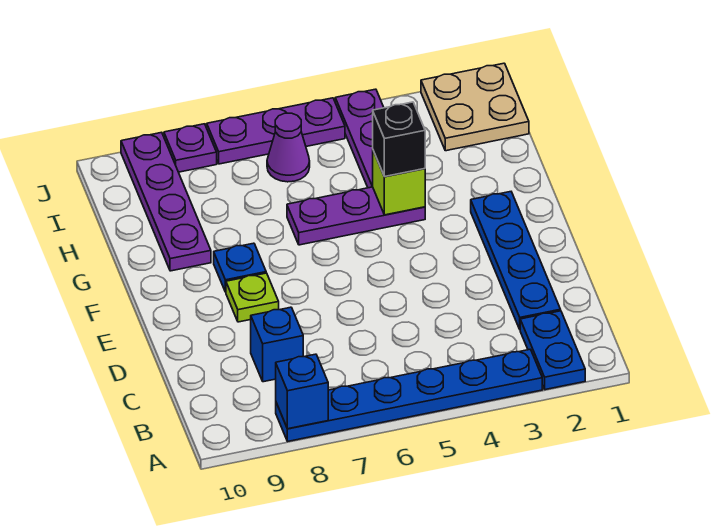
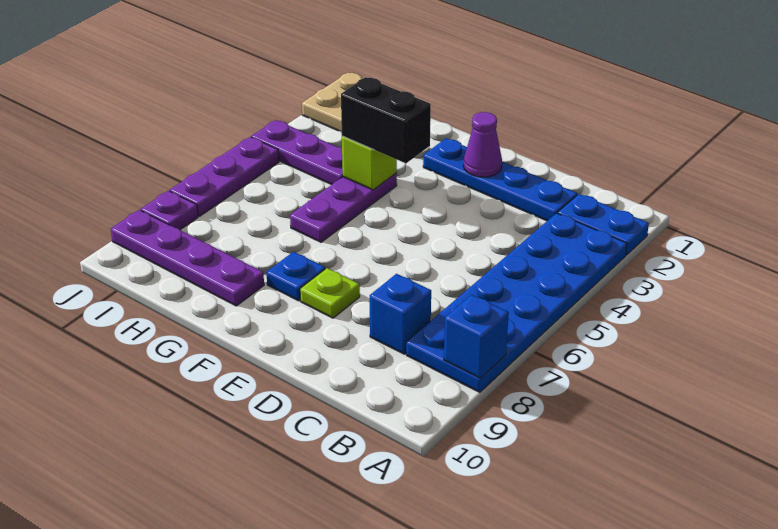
blue plate A3:A8 level 1 -> blue plate A3:B8 level 1
black brick G4 level 3 -> black brick F4:G4 level 3
purple cone I6 level 1 -> purple cone E2 level 2

